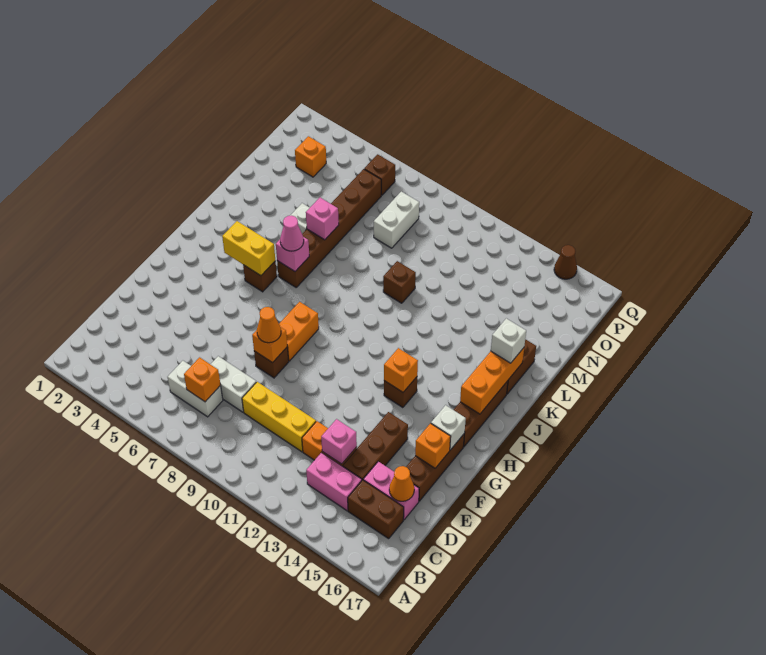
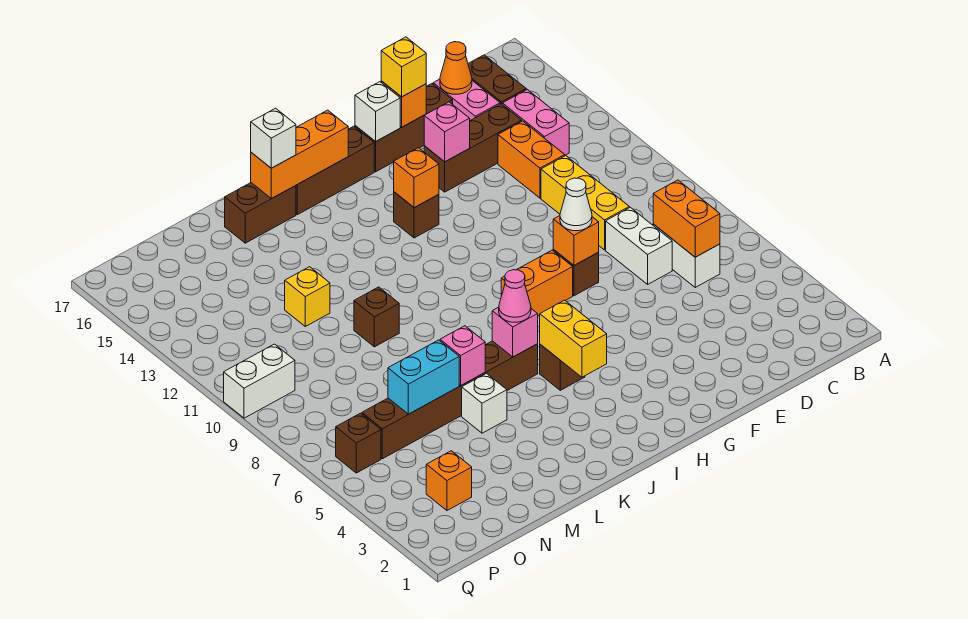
orange brick C7 level 2 -> orange brick C6:C7 level 2
pink brick D13 level 2 -> pink brick F14 level 2
orange cone F8 level 3 -> white cone F8 level 3
none -> yellow brick F16 level 3
none -> cyan brick M6:N6 level 2
none -> yellow brick M12 level 1
white brick N8:O8 level 1 -> white brick P10:Q10 level 1
brown cone Q15 level 1 -> none

